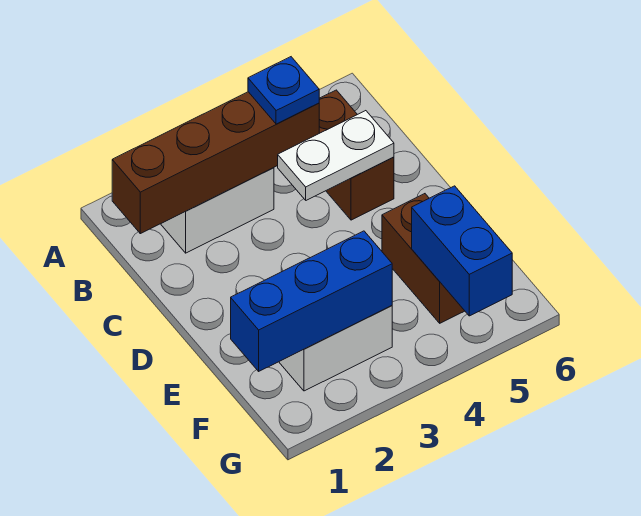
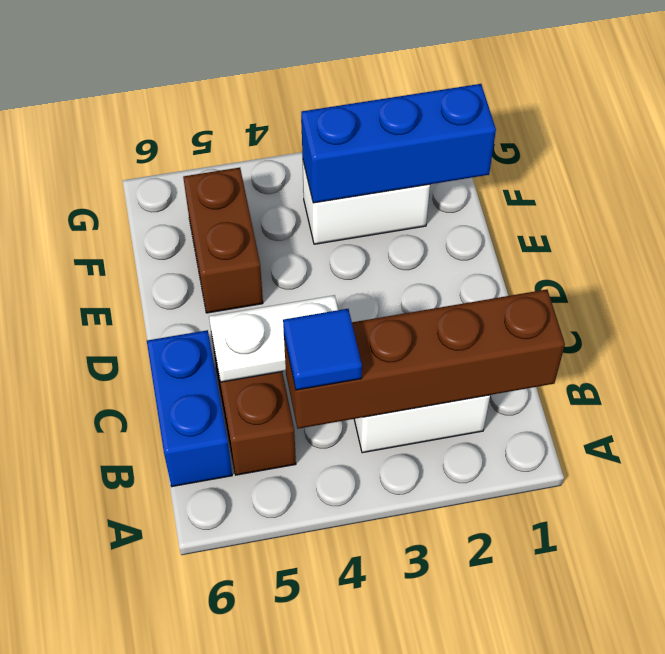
blue plate B4 level 3 -> blue tile B4 level 3
blue brick F5:G5 level 2 -> blue brick B6:C6 level 1

